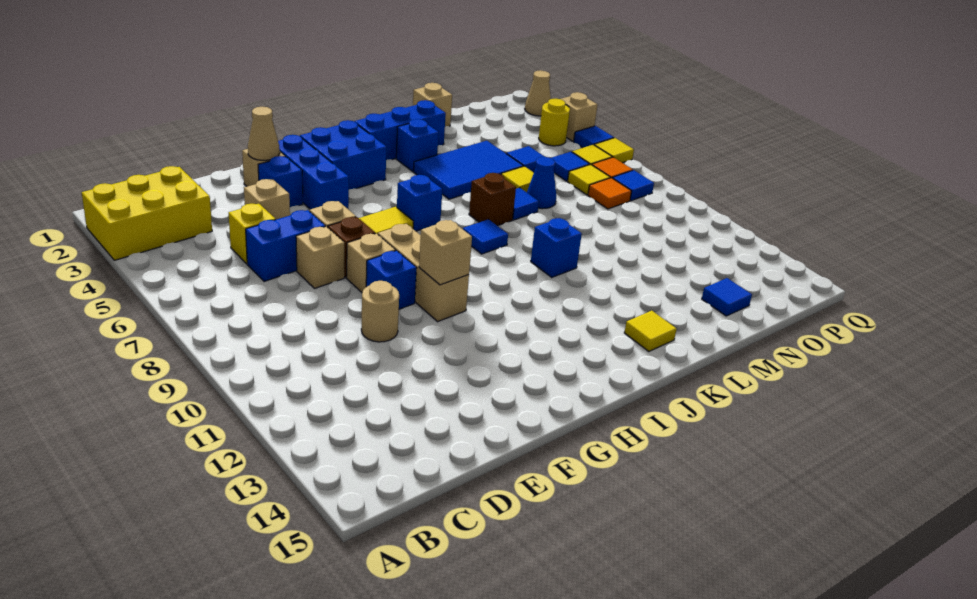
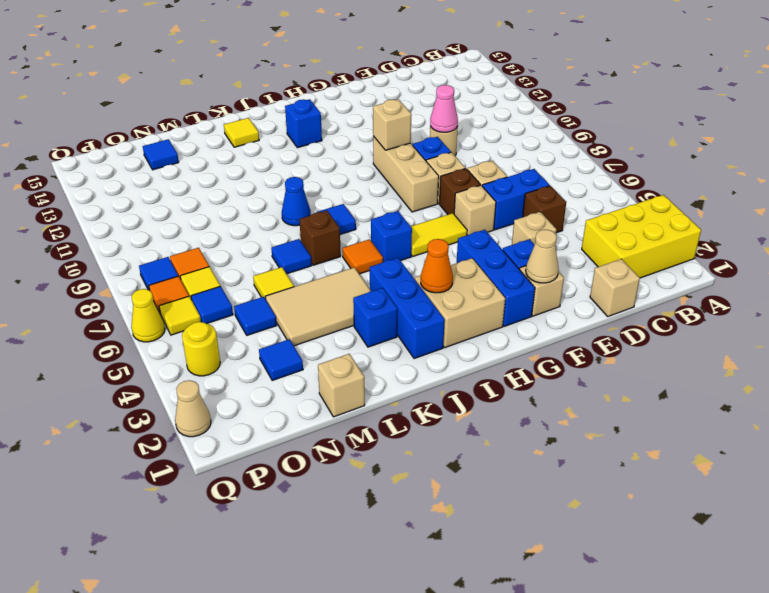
yellow brick D5 level 1 -> brown brick D5 level 1
none -> pink cone E10 level 2
blue brick H2:I3 level 1 -> tan brick H2:I3 level 1
none -> orange cone I3 level 2
blue brick J2:L2 level 1 -> blue brick J2:J4 level 1
none -> orange tile J6 level 1
blue tile K4:M5 level 1 -> tan tile K4:M5 level 1
blue brick K10 level 1 -> blue brick I13 level 1
blue cone M7 level 1 -> blue cone K9 level 1
tan brick Q4 level 1 -> tan brick D1 level 1
blue tile Q5 level 1 -> blue tile N3 level 1
yellow tile Q6 level 1 -> yellow cone Q6 level 1

